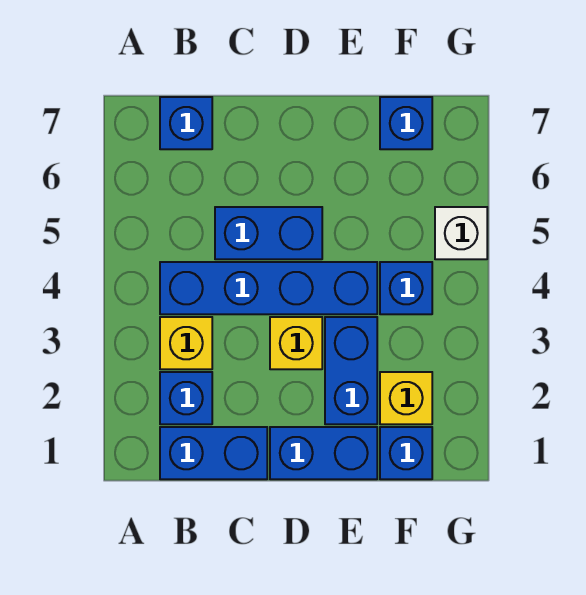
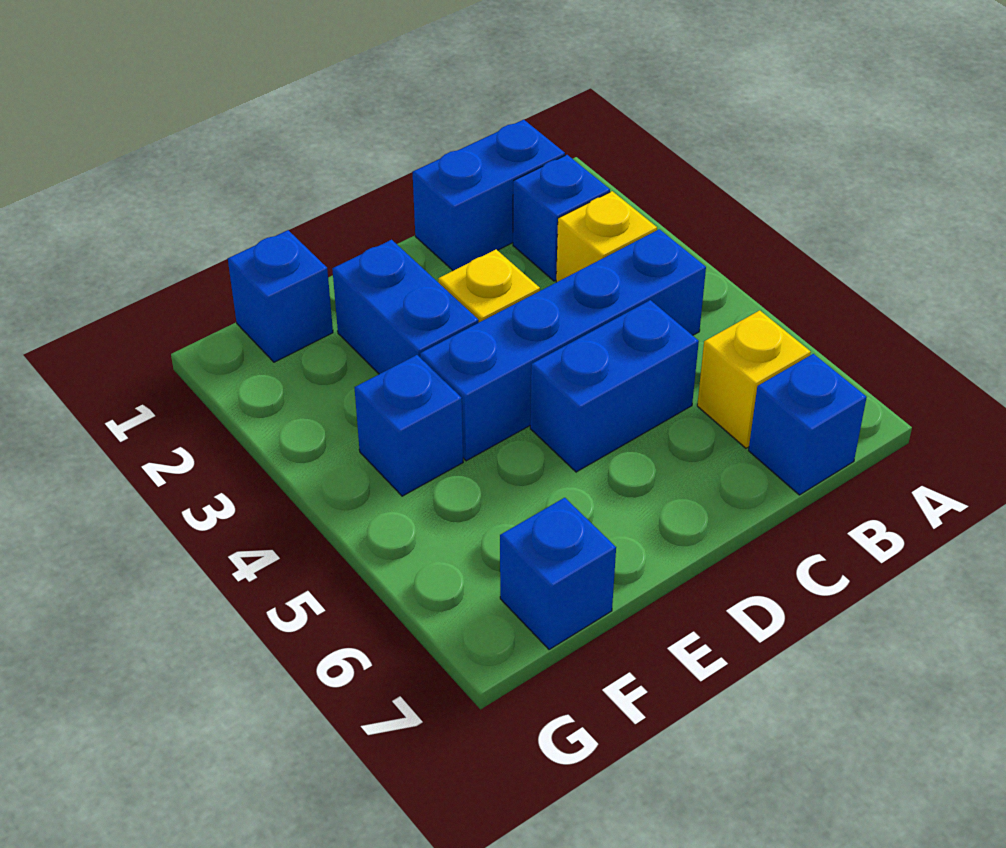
blue brick D1:E1 level 1 -> none
yellow brick F2 level 1 -> yellow brick B6 level 1
white brick G5 level 1 -> none

